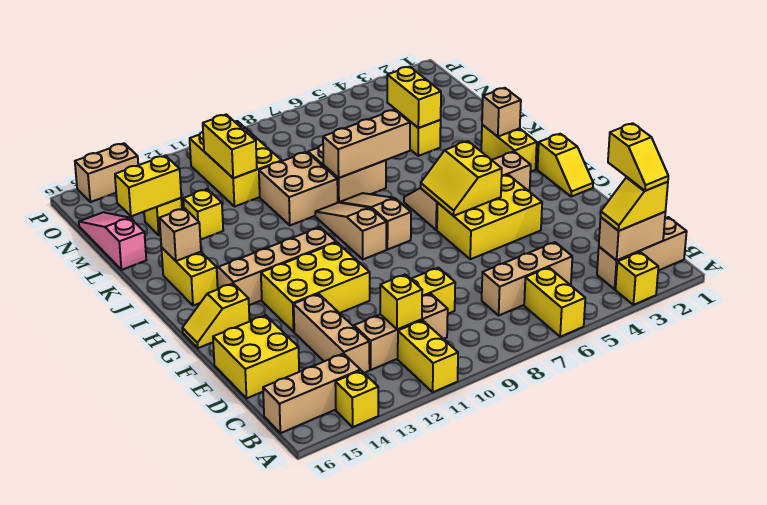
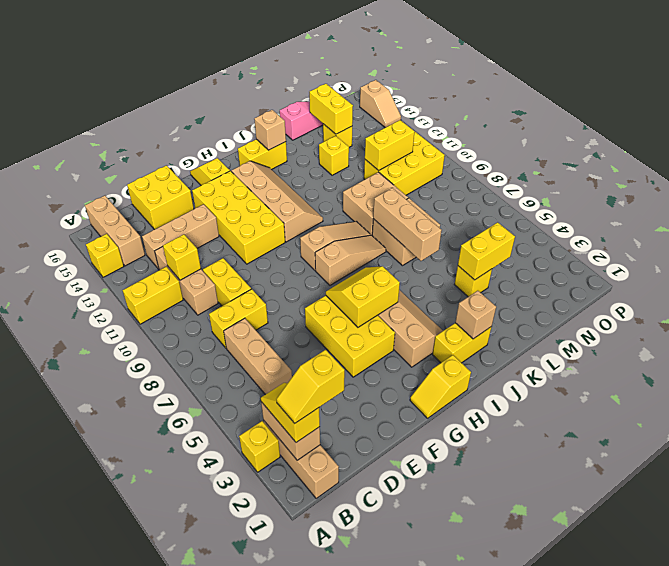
yellow brick A6:B6 level 1 -> yellow brick C8:D8 level 1
yellow brick F11:G13 level 1 -> yellow brick F11:G14 level 1
tan brick P14:P15 level 1 -> tan slope P14:P15 level 1 top 15

